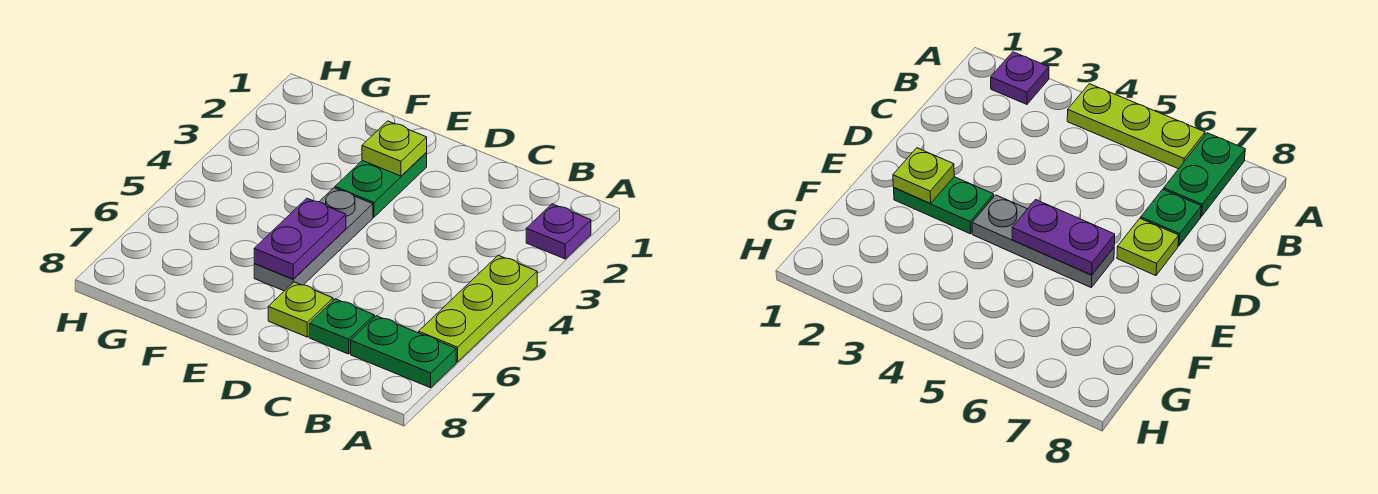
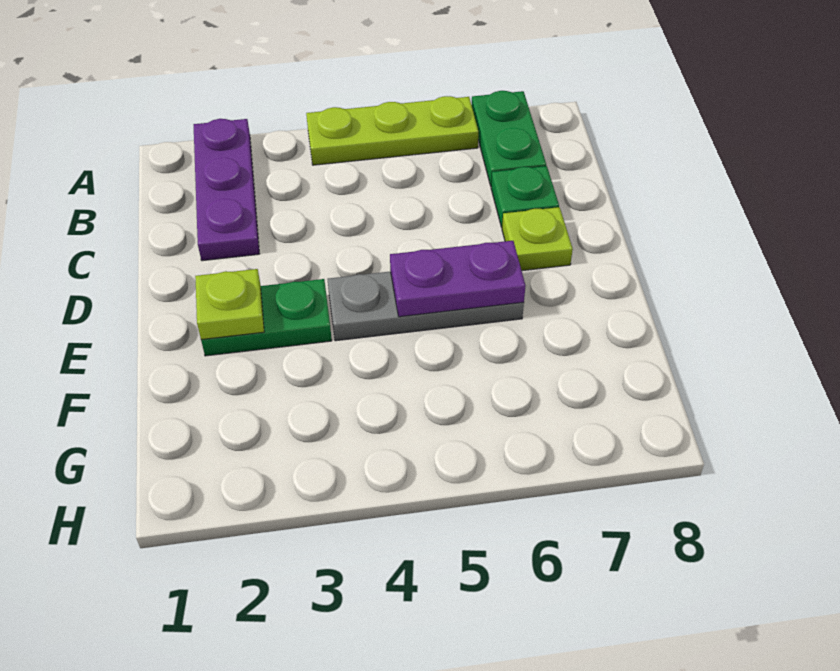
purple plate A2 level 1 -> purple plate A2:C2 level 1

